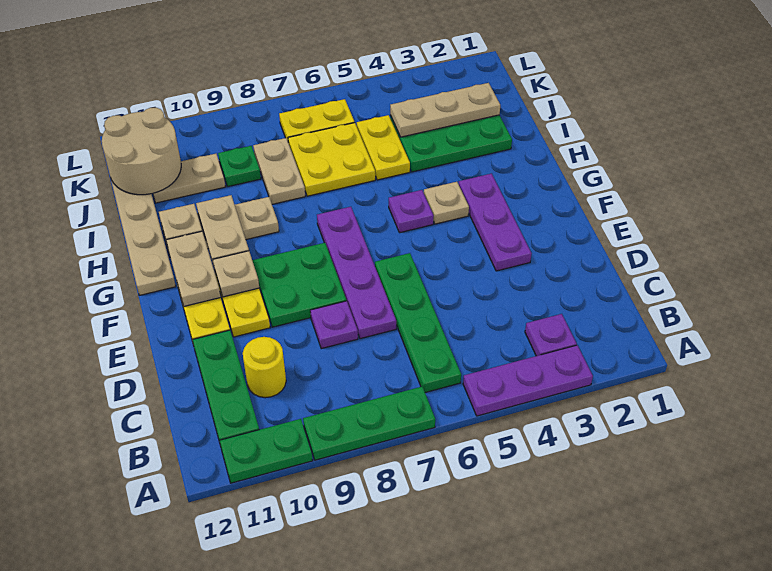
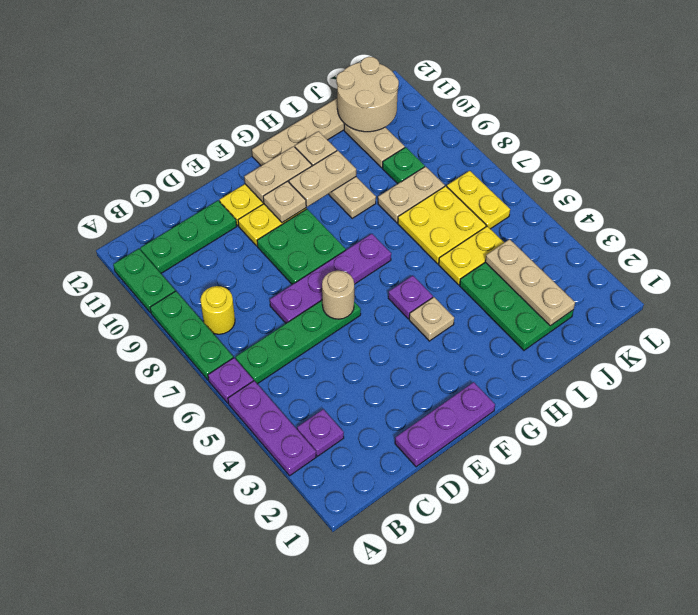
yellow round brick C10 level 1 -> yellow round brick B8 level 1
purple plate D8 level 1 -> purple plate A6 level 1
purple plate E3:G3 level 1 -> purple plate D1:F1 level 1
none -> tan round brick E6 level 2

